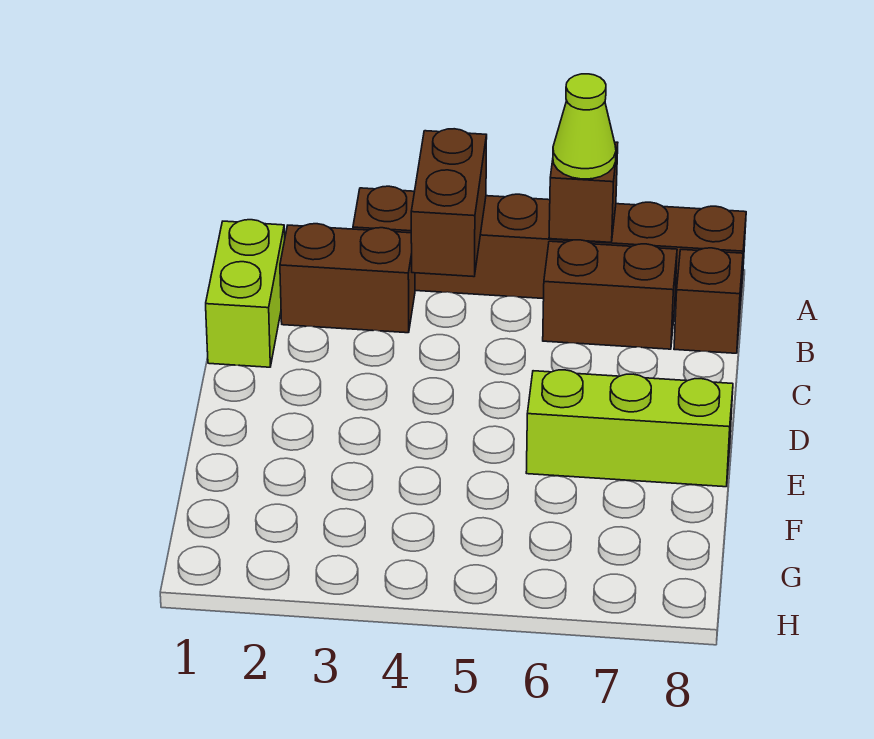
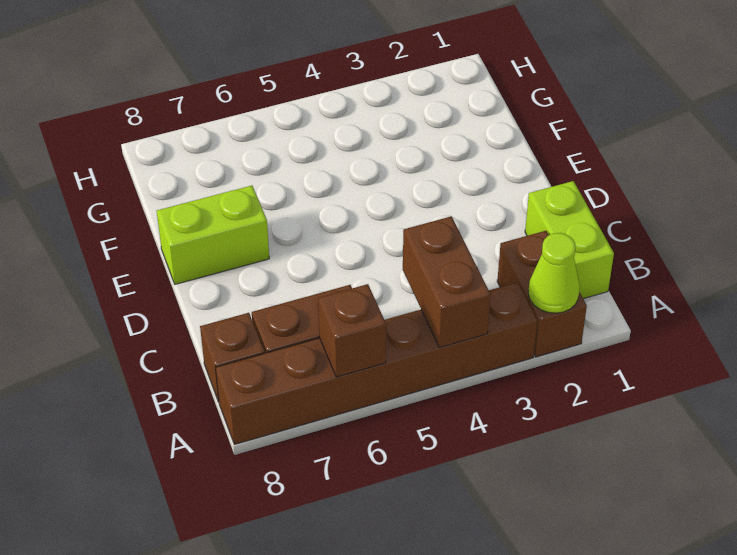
lime cone A6 level 3 -> lime cone A2 level 2
brown brick B2:B3 level 1 -> brown brick A2:B2 level 1
lime brick E6:E8 level 1 -> lime brick E7:E8 level 1

